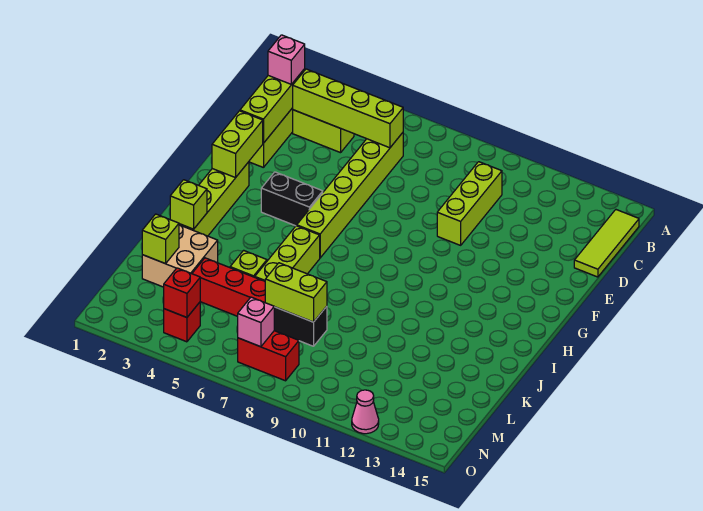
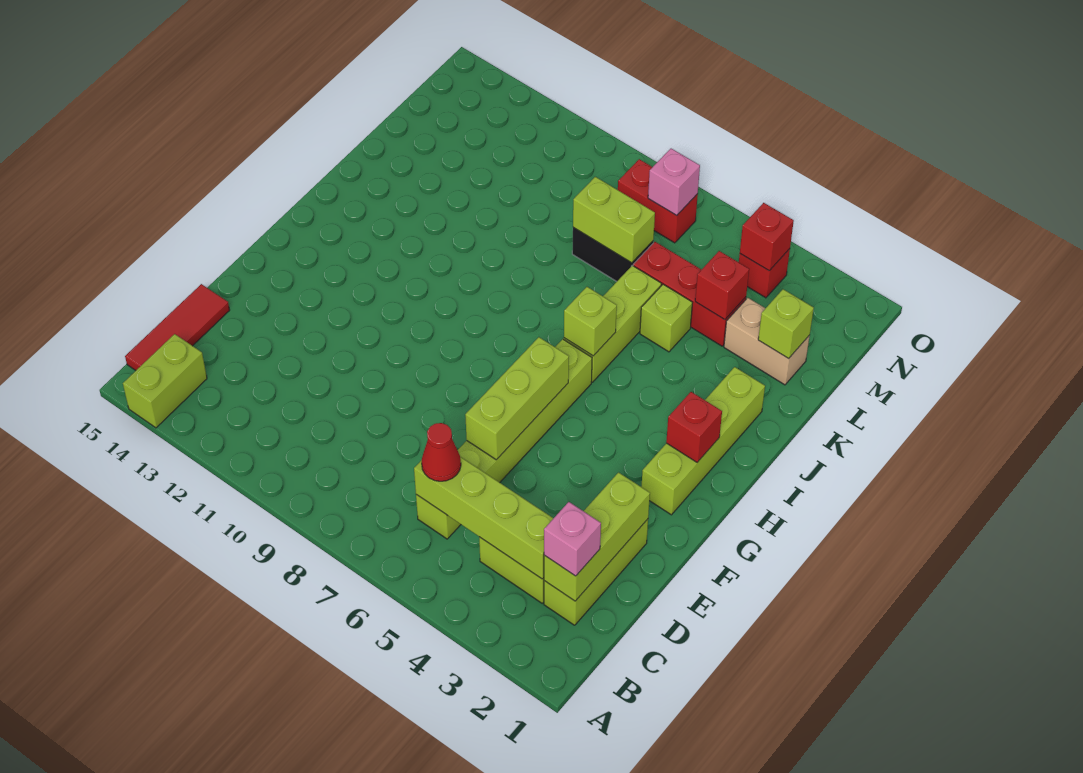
lime tile B15:D15 level 1 -> red tile B15:D15 level 1
none -> red cone C6 level 3
lime brick C10:E10 level 1 -> lime brick E6:G6 level 2
lime brick F2:G2 level 2 -> lime brick A14:B14 level 1
black brick G4:G5 level 1 -> none
none -> red brick H2 level 2
lime brick J2 level 2 -> lime brick I6 level 2
tan brick K2:L3 level 1 -> tan brick L2:L3 level 1
none -> red brick L4 level 2
pink cone O12 level 1 -> none

